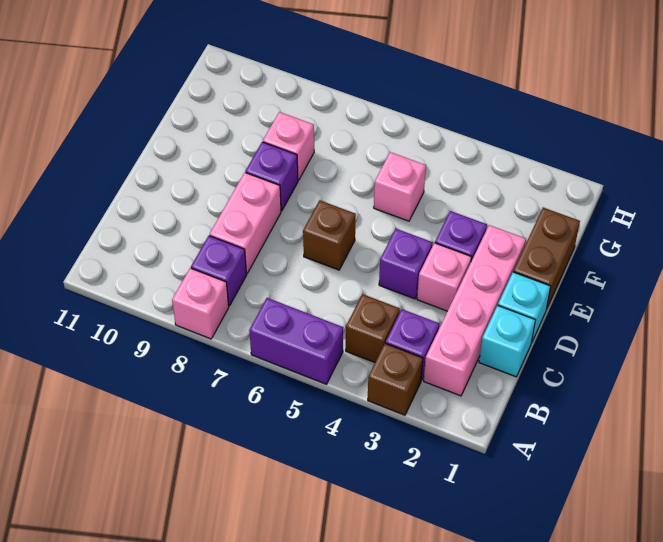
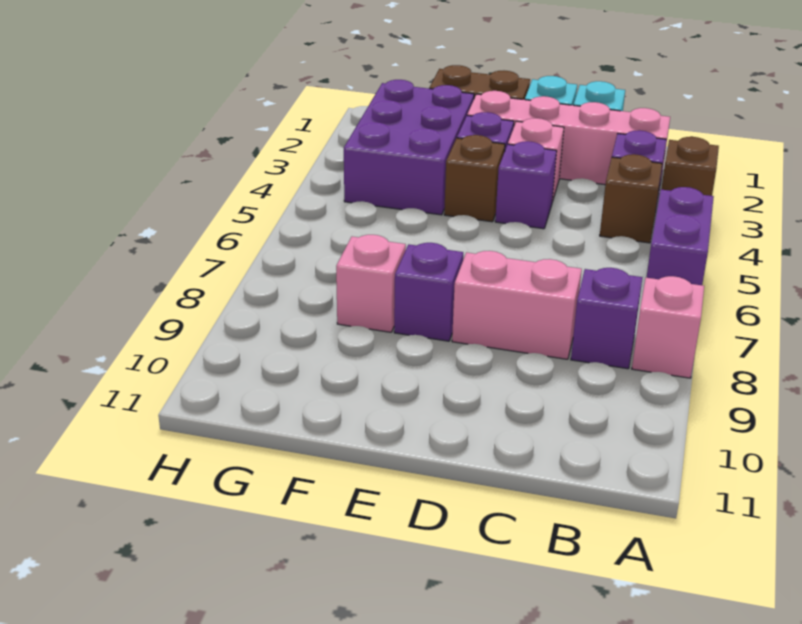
brown brick D6 level 1 -> brown brick E4 level 1
none -> purple brick F2:G4 level 1
pink brick F5 level 1 -> none

